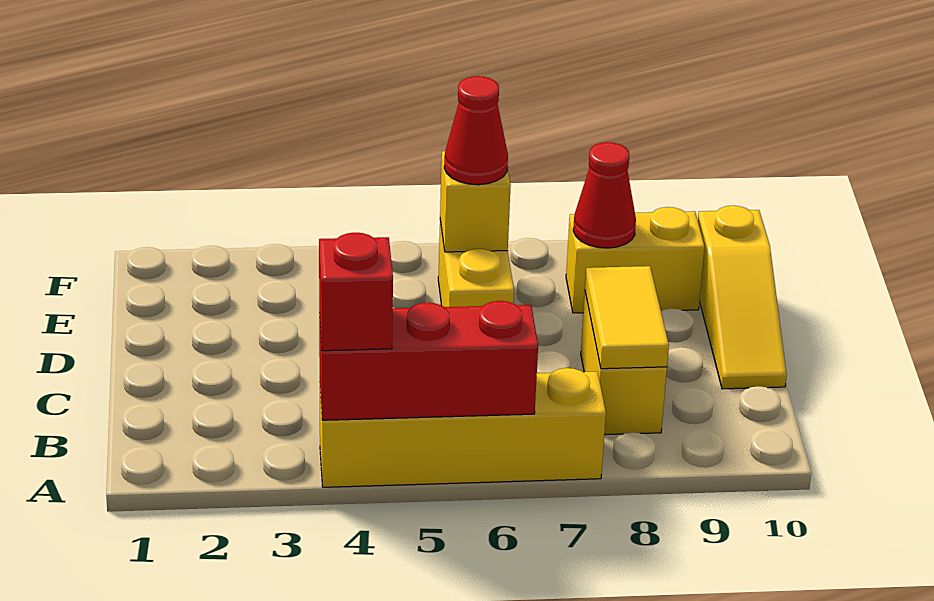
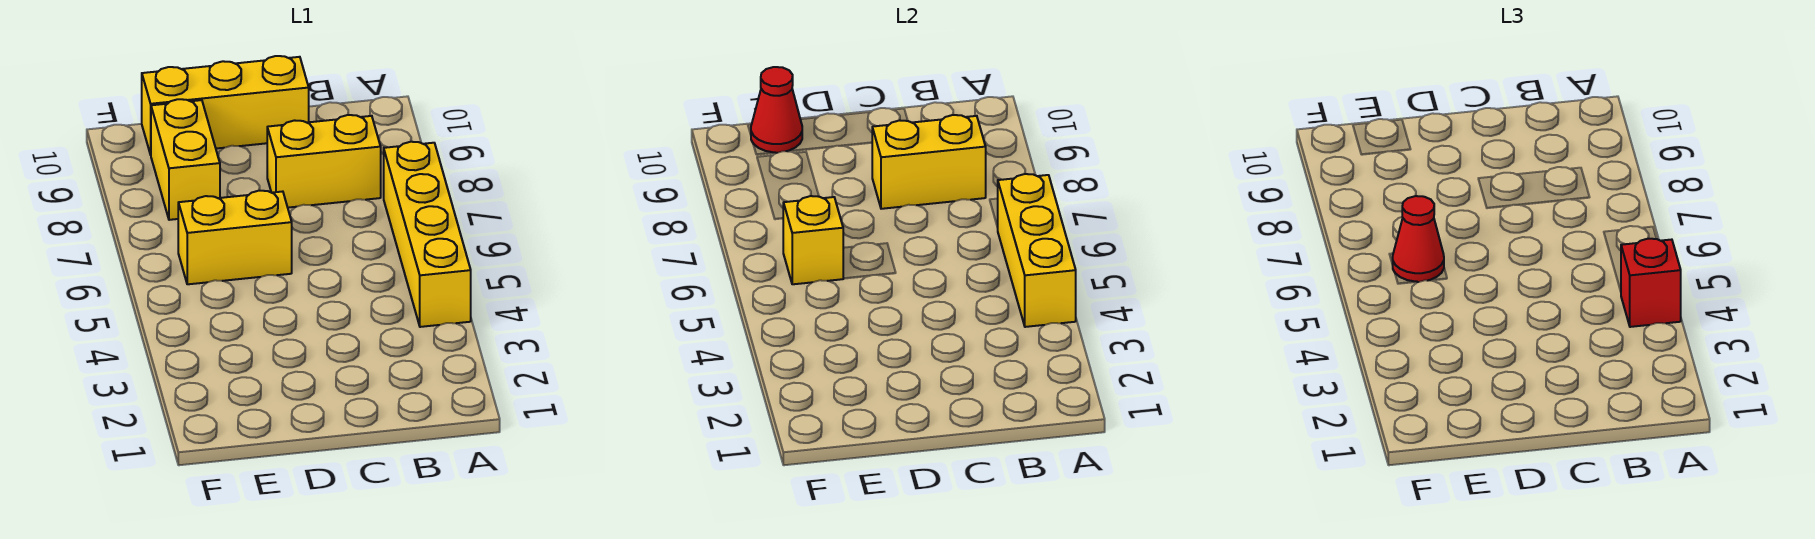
red brick A4:A6 level 2 -> yellow brick A4:A6 level 2
yellow tile B8:C8 level 2 -> yellow brick B8:C8 level 2
yellow slope C10:E10 level 1 top E -> yellow brick C10:E10 level 1
red cone E8 level 2 -> red cone E10 level 2

